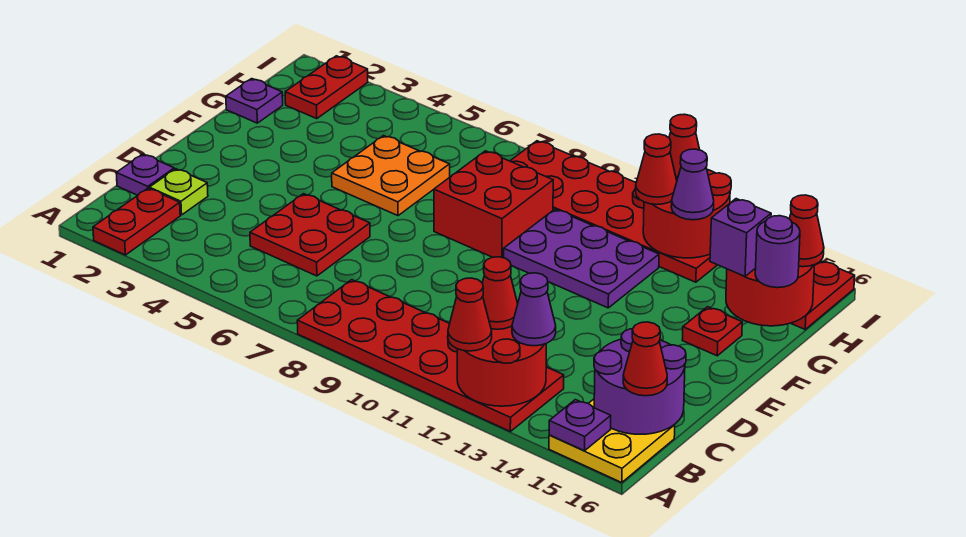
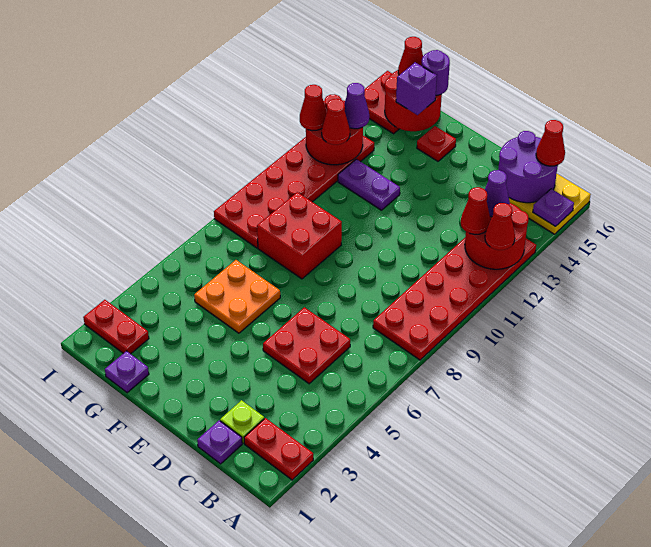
purple plate F10:G12 level 1 -> purple plate F12:G12 level 1

